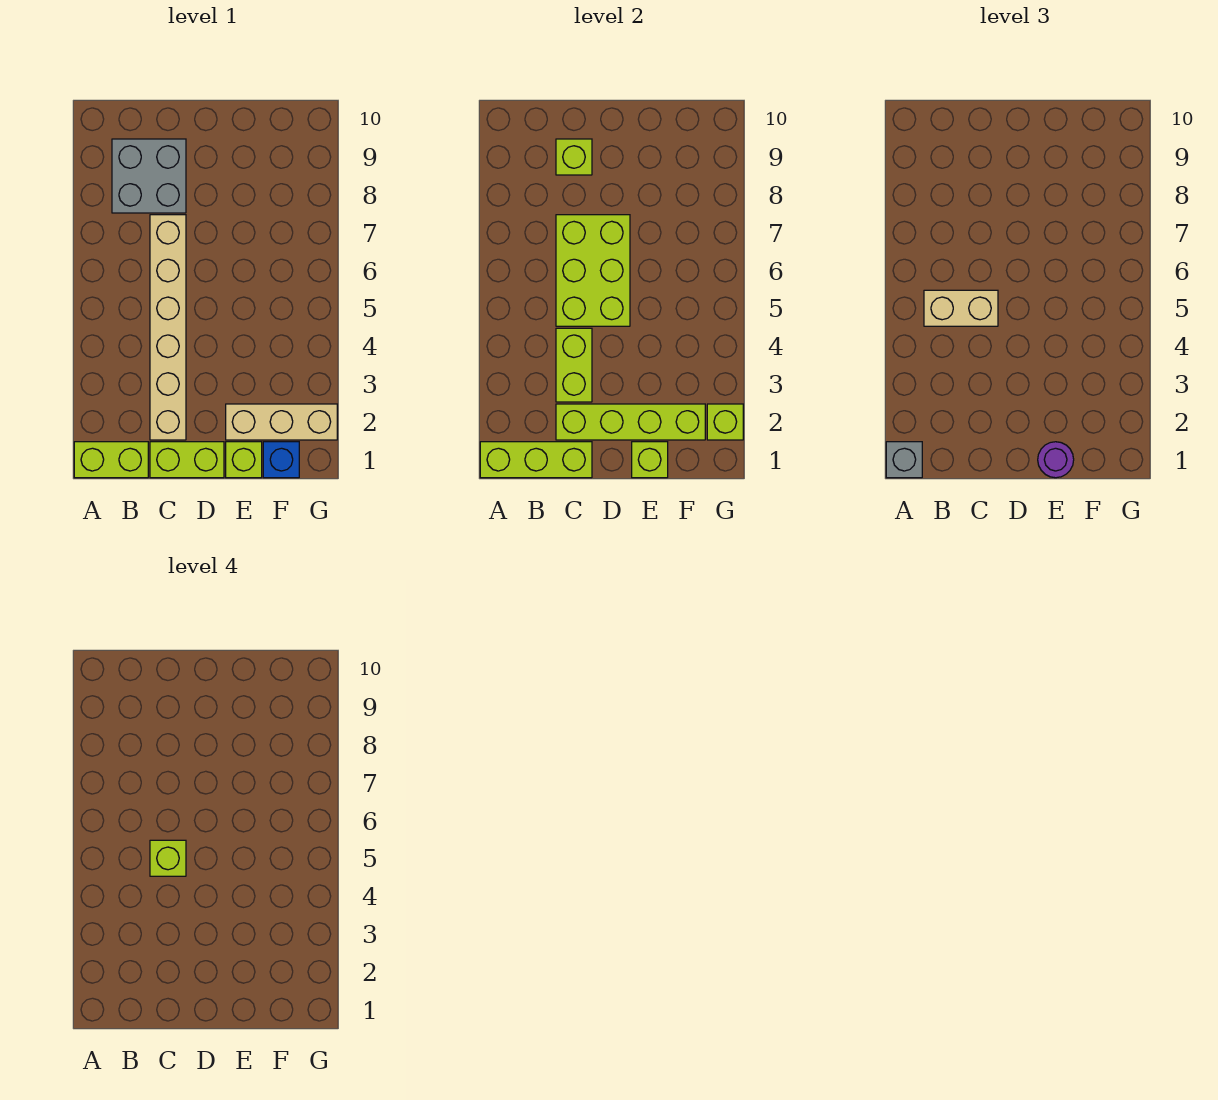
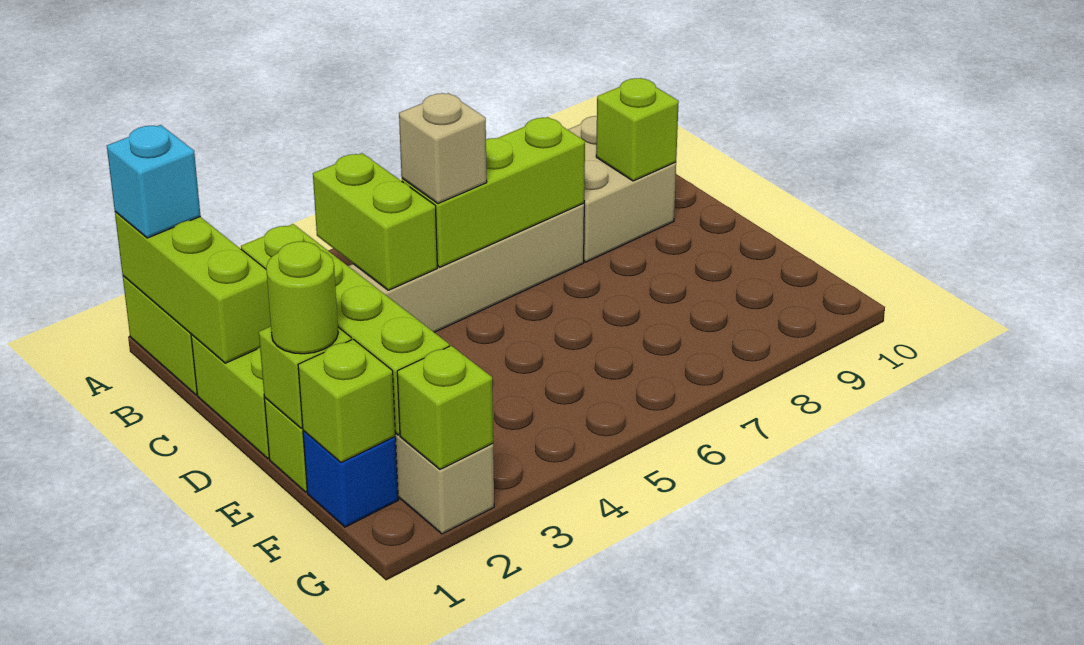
grey brick A1 level 3 -> cyan brick A1 level 3
tan brick B5:C5 level 3 -> tan brick C5 level 3
grey brick B8:C9 level 1 -> tan brick B8:C9 level 1
lime brick C3:C4 level 2 -> lime brick B4:C4 level 2
lime brick C5:D7 level 2 -> lime brick C5:C7 level 2
lime brick C5 level 4 -> lime brick F1 level 2
purple round brick E1 level 3 -> lime round brick E1 level 3

